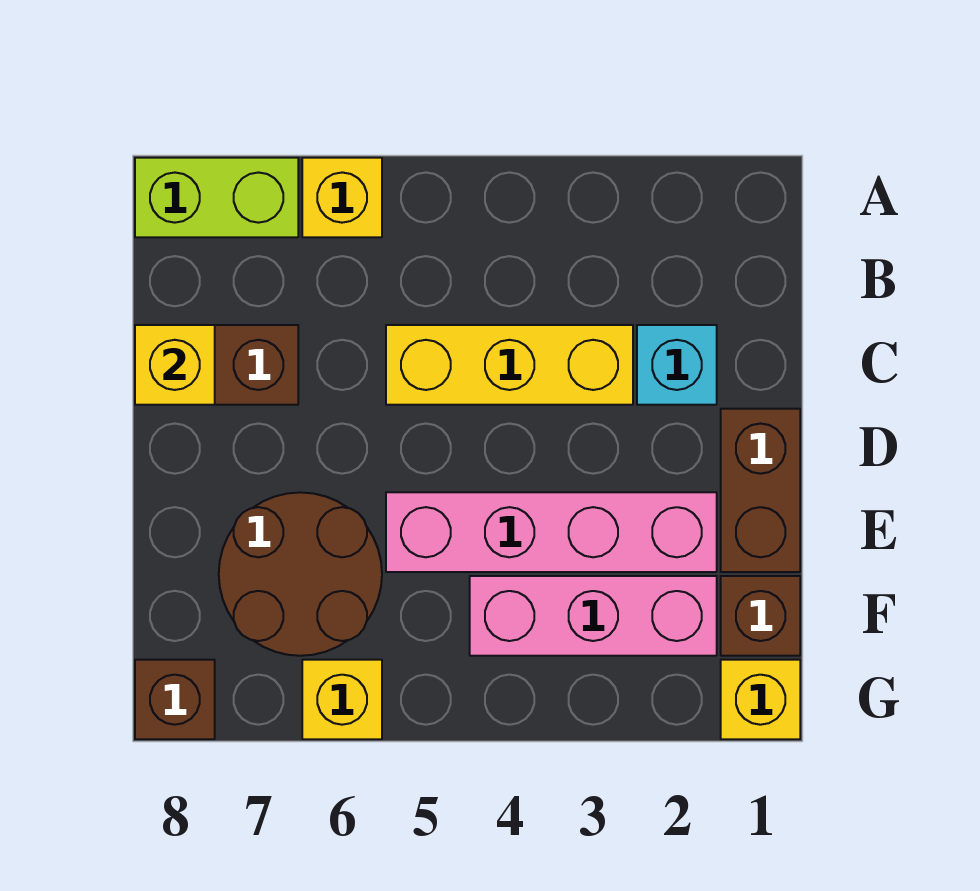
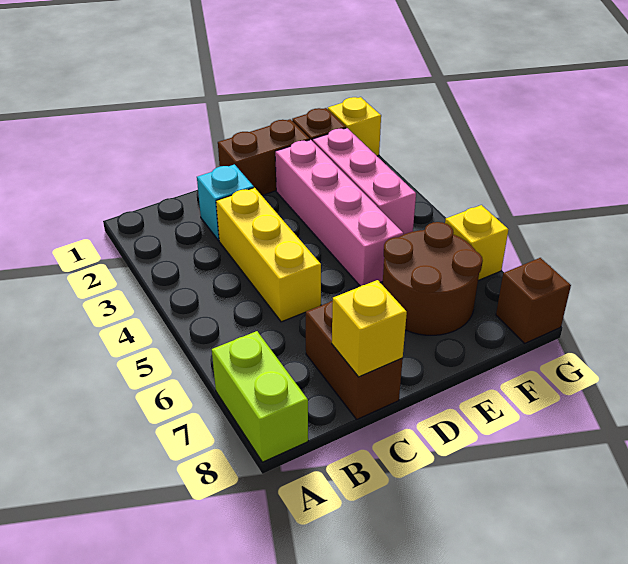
yellow brick A6 level 1 -> none

